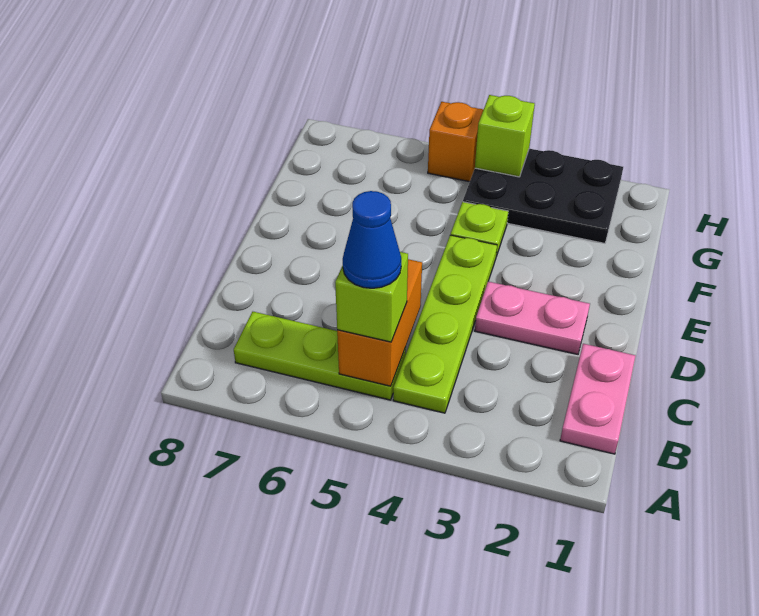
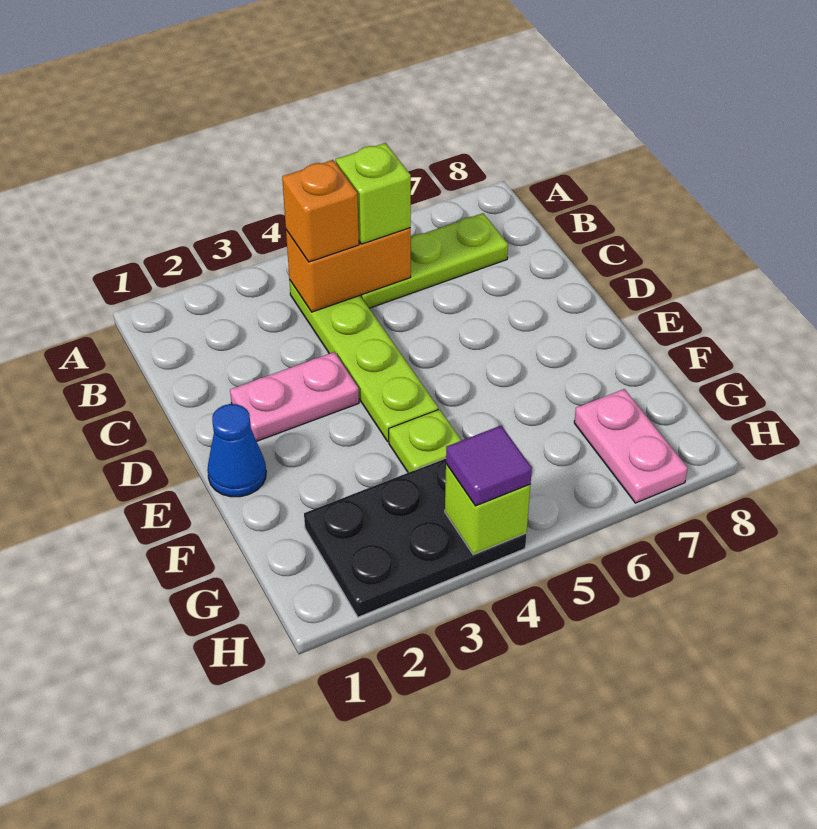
pink plate B1:C1 level 1 -> pink plate G7:H7 level 1
orange brick B5:C5 level 2 -> orange brick B4:B5 level 2
blue cone B5 level 4 -> blue cone E1 level 1
none -> purple tile H4 level 3
orange brick H5 level 1 -> orange brick B4 level 3

